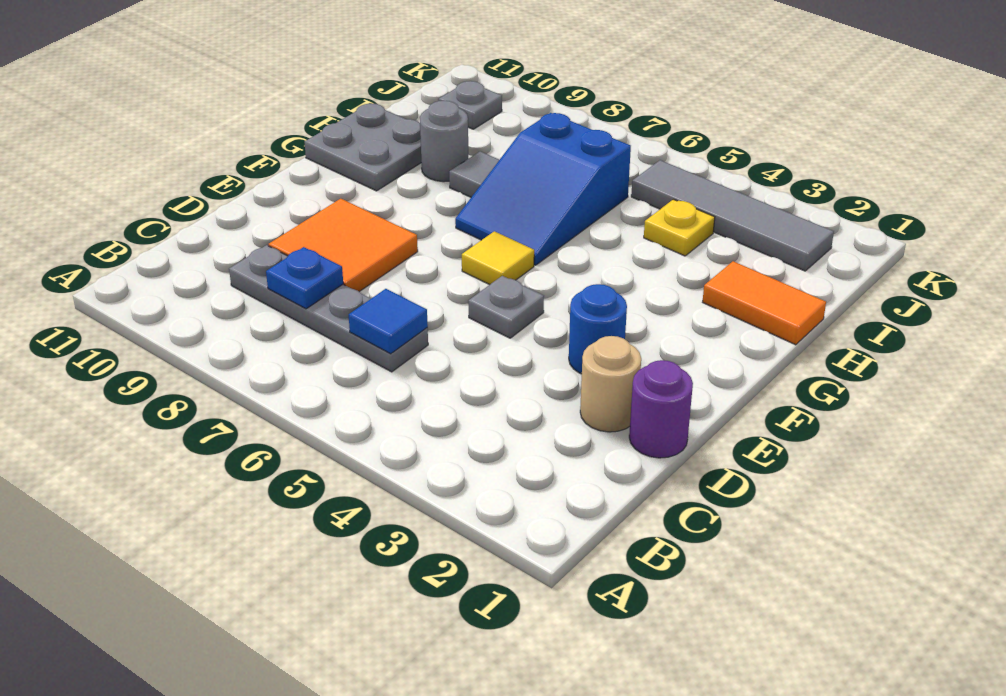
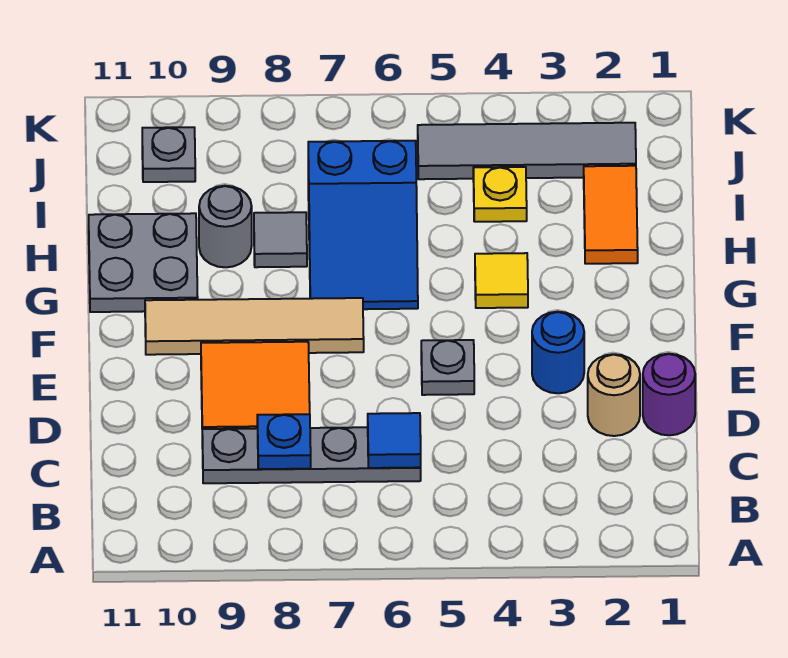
yellow tile F6 level 1 -> yellow tile G4 level 1
none -> tan tile F7:F10 level 1
orange tile H1:H2 level 1 -> orange tile H2:I2 level 1

